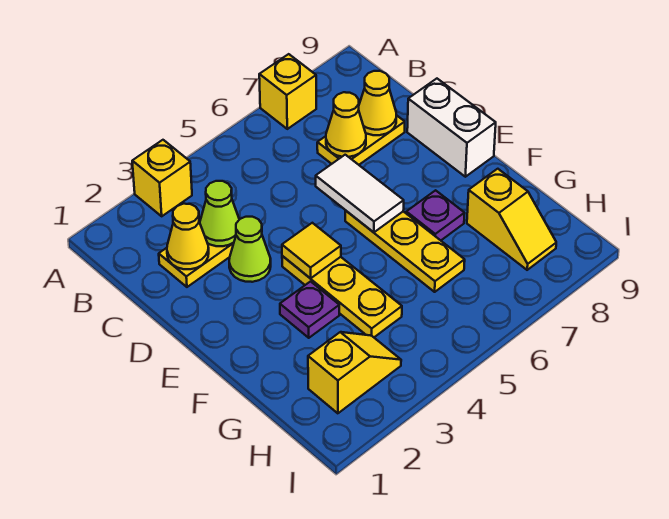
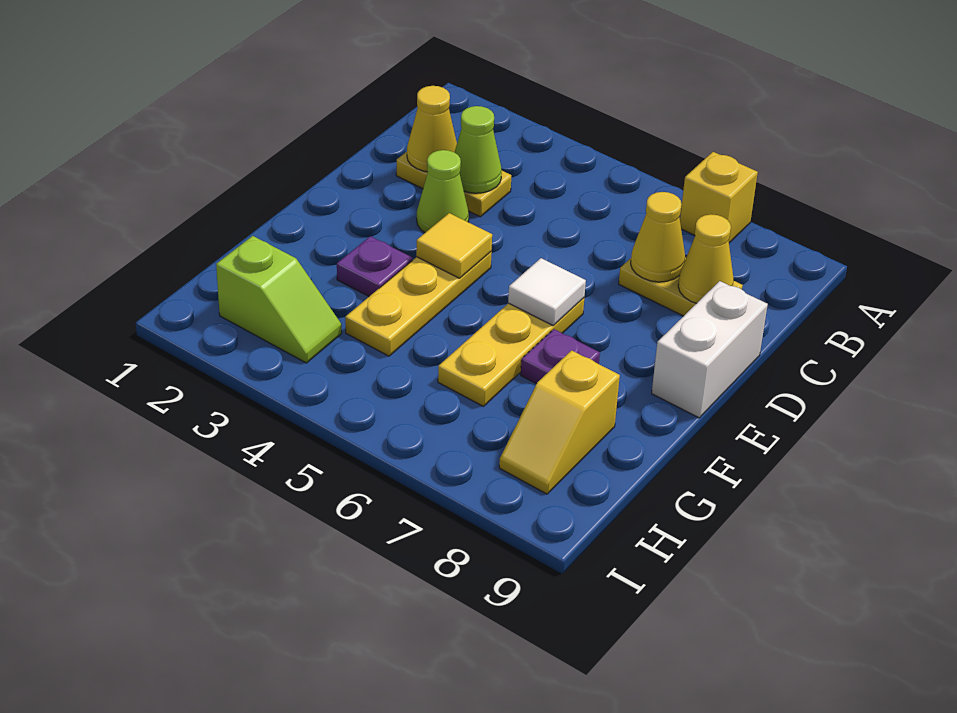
yellow brick A3 level 1 -> none
white tile D6:E6 level 2 -> white tile E6 level 2
yellow slope H2:H3 level 1 top 2 -> lime slope H2:H3 level 1 top 2

